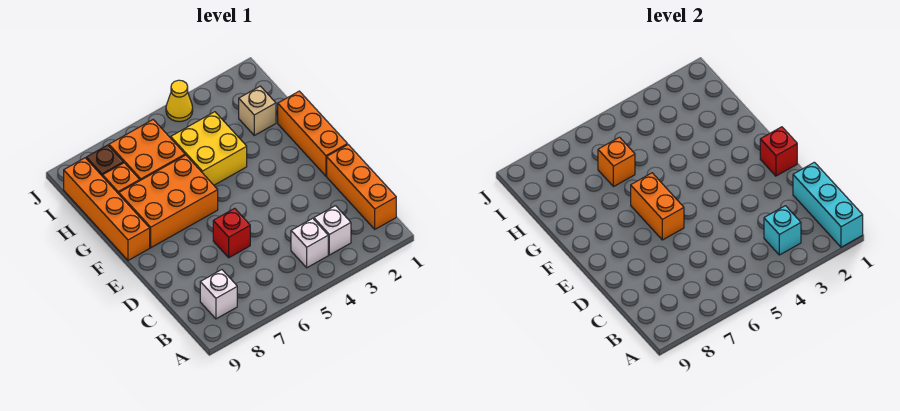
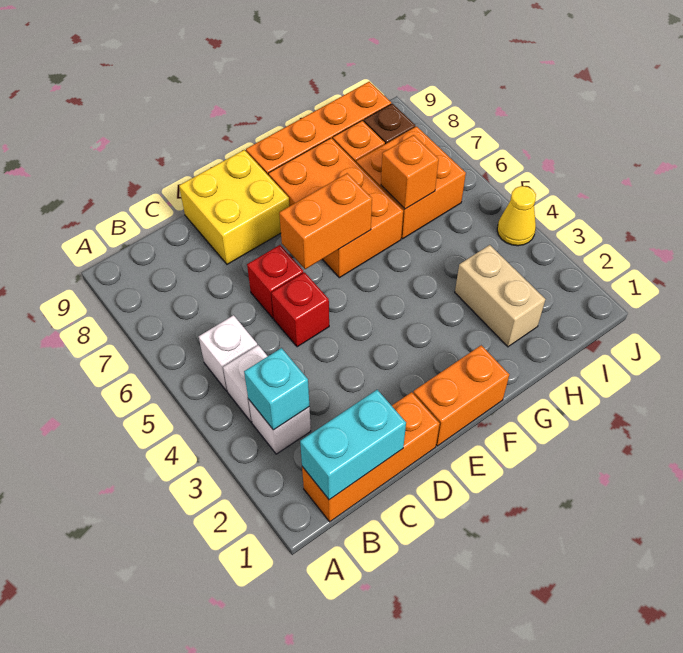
cyan brick A1:C1 level 2 -> cyan brick B1:C1 level 2
white brick B8 level 1 -> white brick B5 level 1
orange brick E1:G1 level 1 -> orange brick E1:F1 level 1
red brick E1 level 2 -> red brick D5 level 1
yellow brick G4:H5 level 1 -> yellow brick D8:E9 level 1
tan brick H2 level 1 -> tan brick H2:H3 level 1

